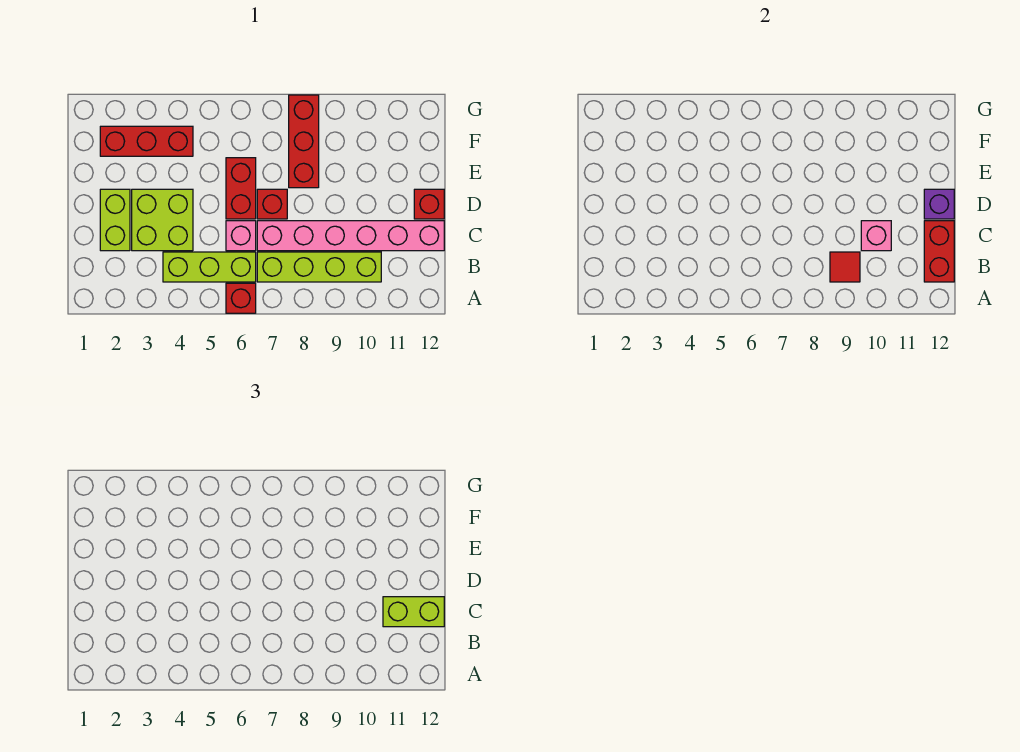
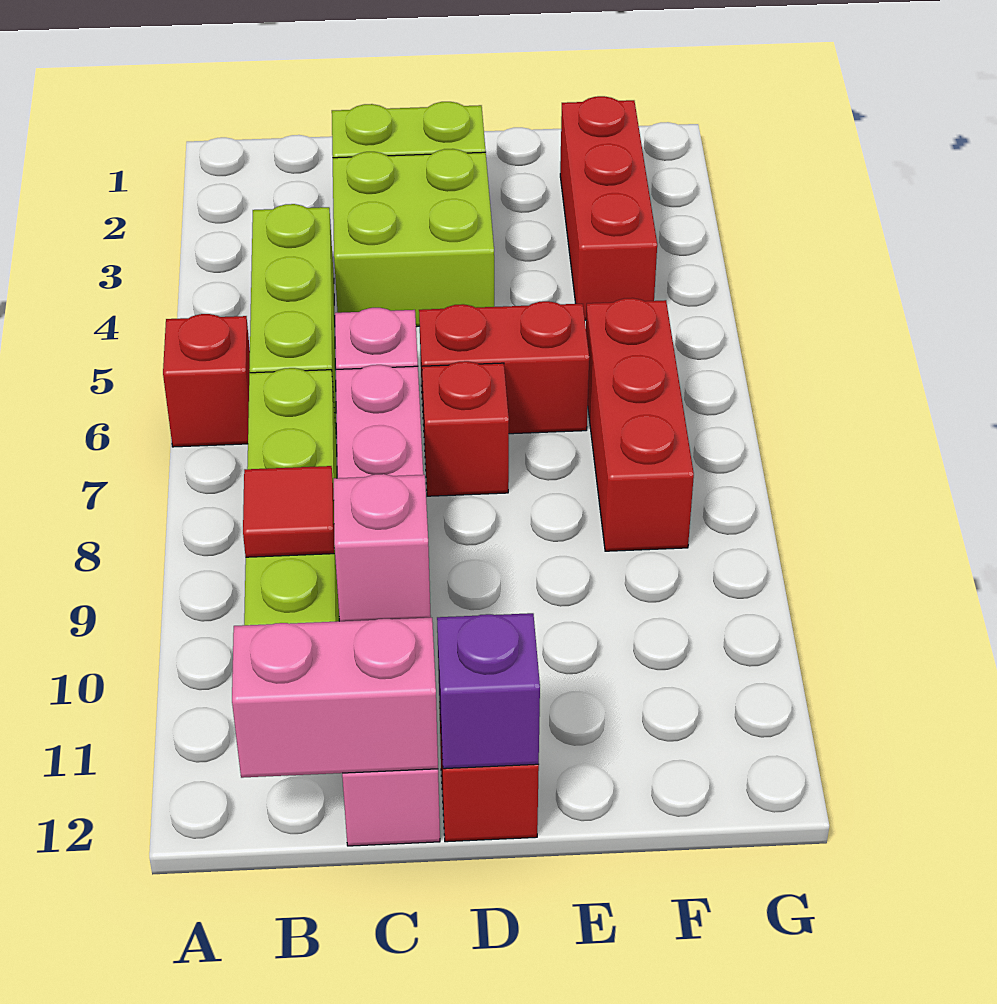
red brick B12:C12 level 2 -> pink brick B12:C12 level 2
lime brick C11:C12 level 3 -> none
red brick E8:G8 level 1 -> red brick F6:F8 level 1

